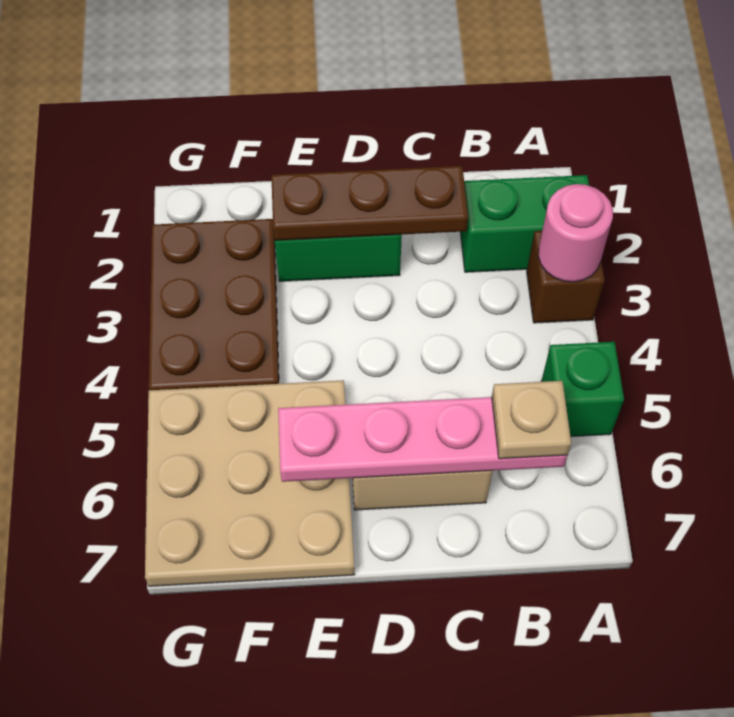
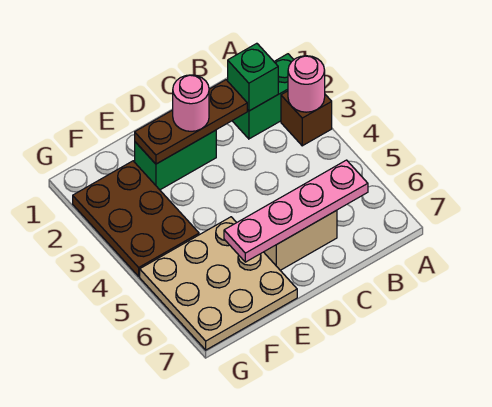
green brick A5 level 1 -> green brick B2 level 2
tan plate B6 level 3 -> none
none -> pink round brick D2 level 3

